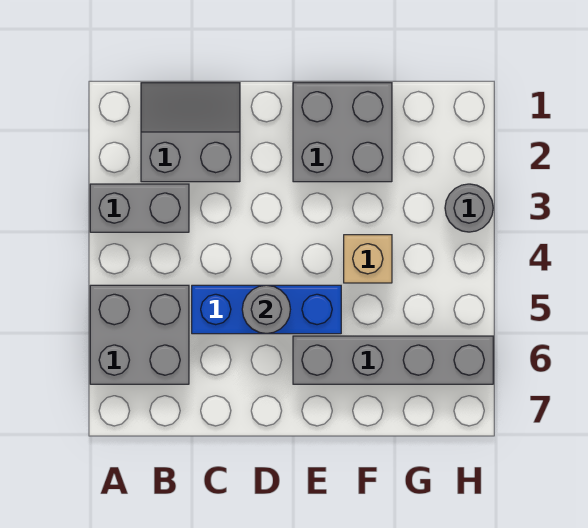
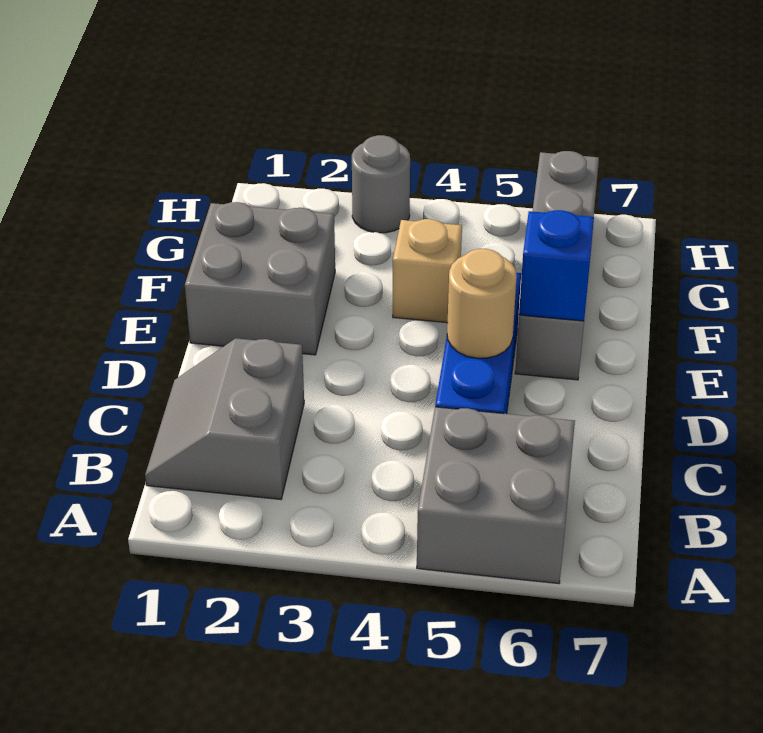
grey brick A3:B3 level 1 -> none
grey round brick D5 level 2 -> tan round brick D5 level 2
none -> blue brick E6 level 2

